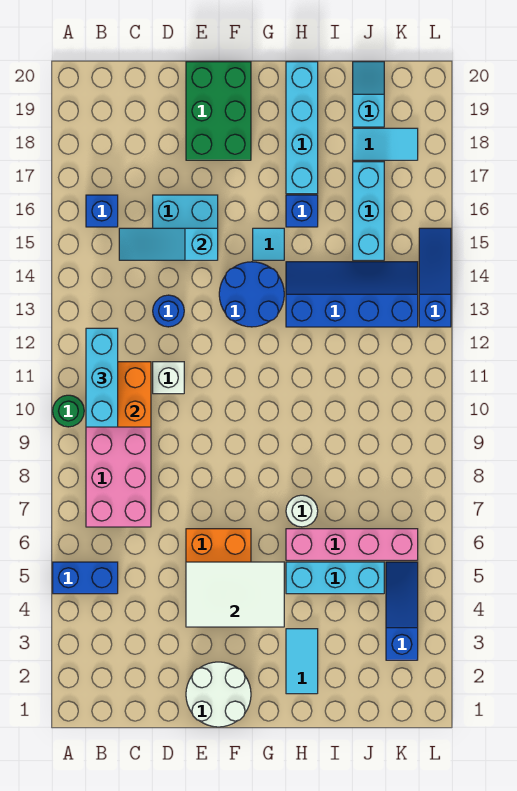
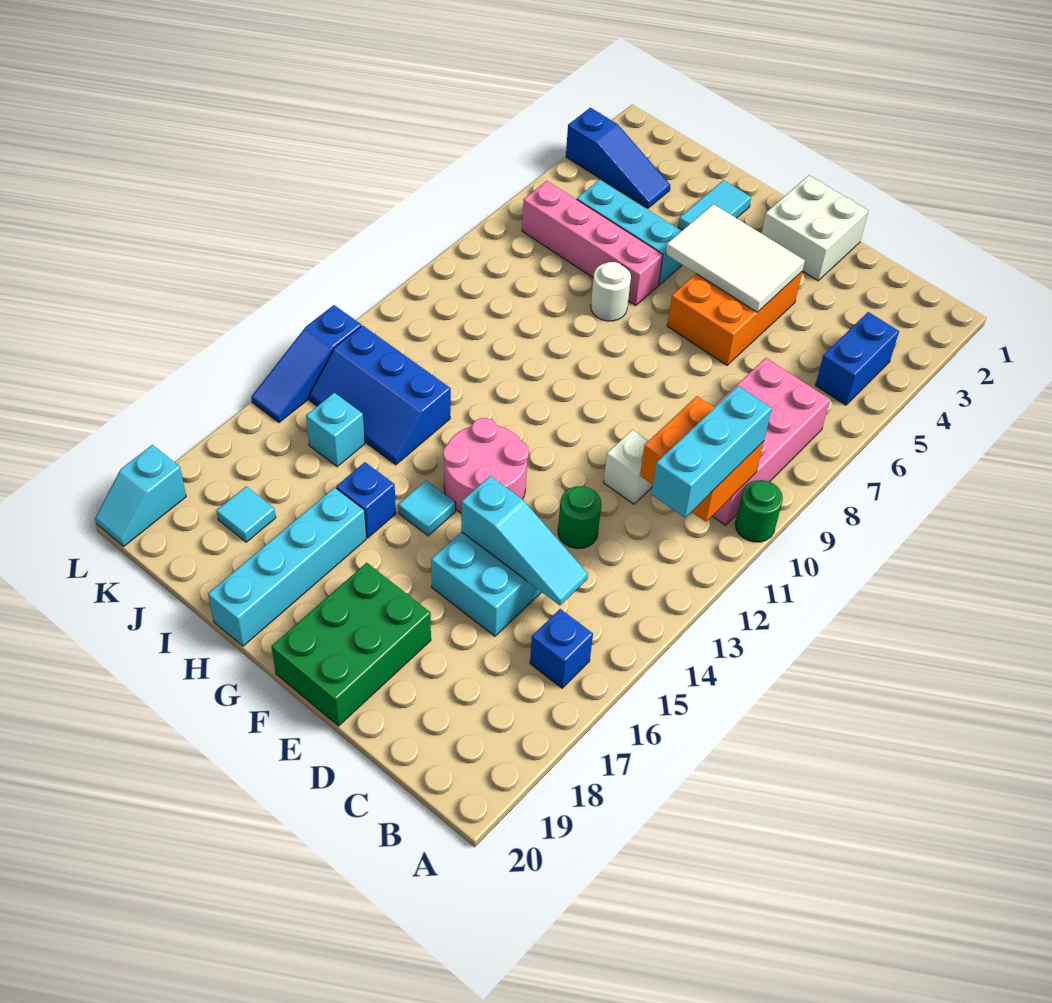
blue brick A5:B5 level 1 -> blue brick B4:B5 level 1
blue round brick D13 level 1 -> green round brick D13 level 1
white round brick E1:F2 level 1 -> white brick E1:F2 level 1
blue round brick F13:G14 level 1 -> pink round brick F13:G14 level 1
blue slope H13:K14 level 1 top 13 -> blue slope I13:K14 level 1 top 13
cyan brick J15:J17 level 1 -> cyan brick J15 level 1
cyan tile J18:K18 level 1 -> cyan tile J18 level 1
cyan slope J19:J20 level 1 top 19 -> cyan slope L19:L20 level 1 top 19
blue slope K3:K5 level 1 top 3 -> blue slope J3:L3 level 1 top L

